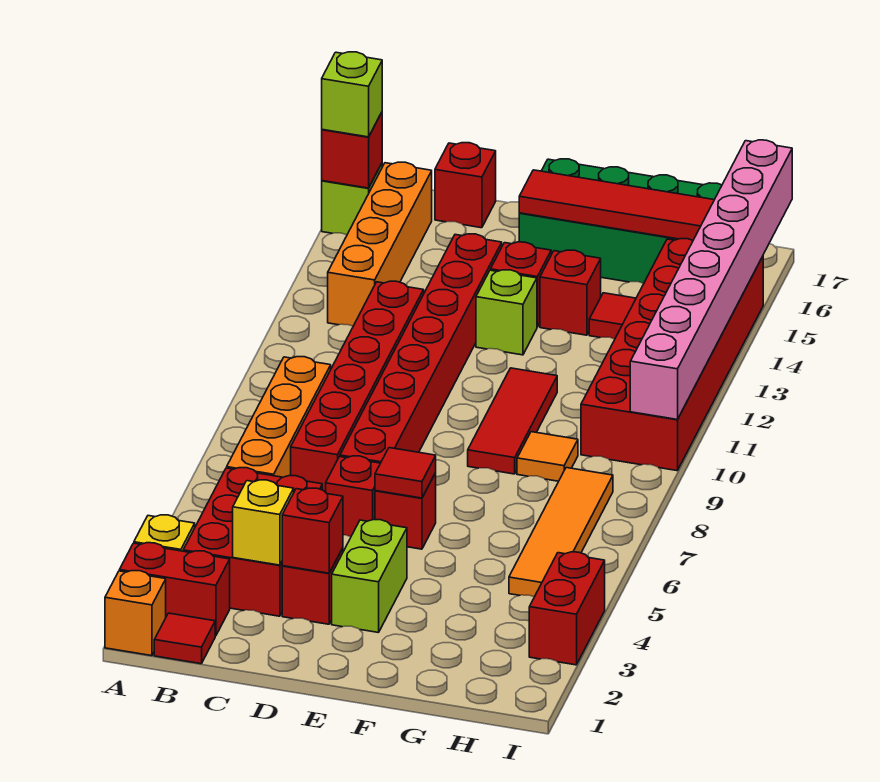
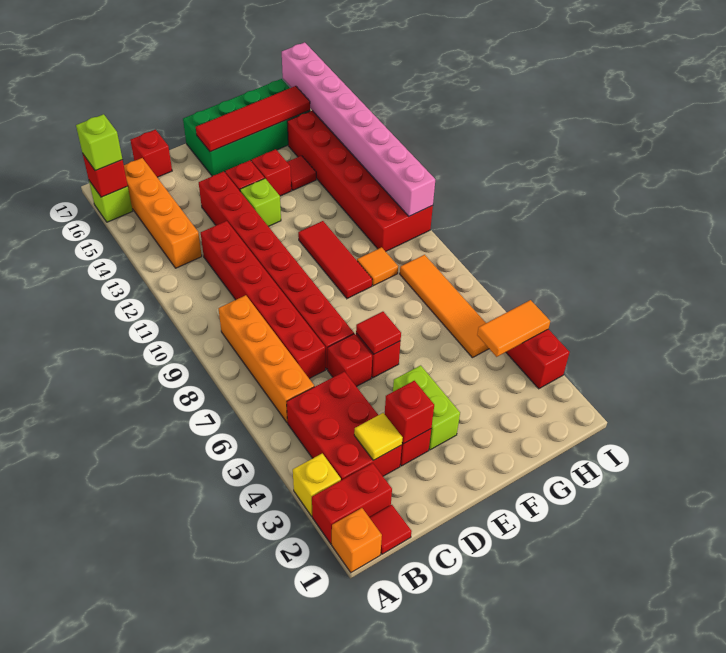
yellow brick C3 level 2 -> yellow tile C3 level 2
none -> orange tile H4:I4 level 2

